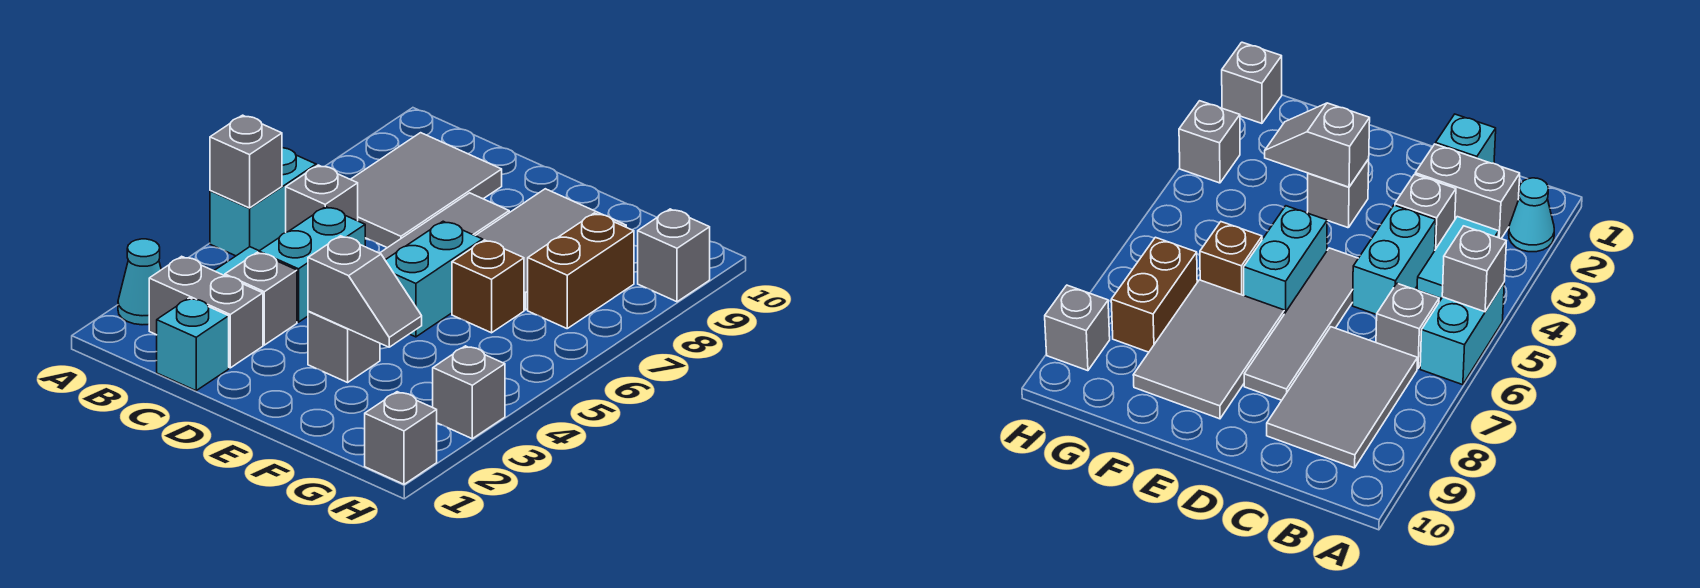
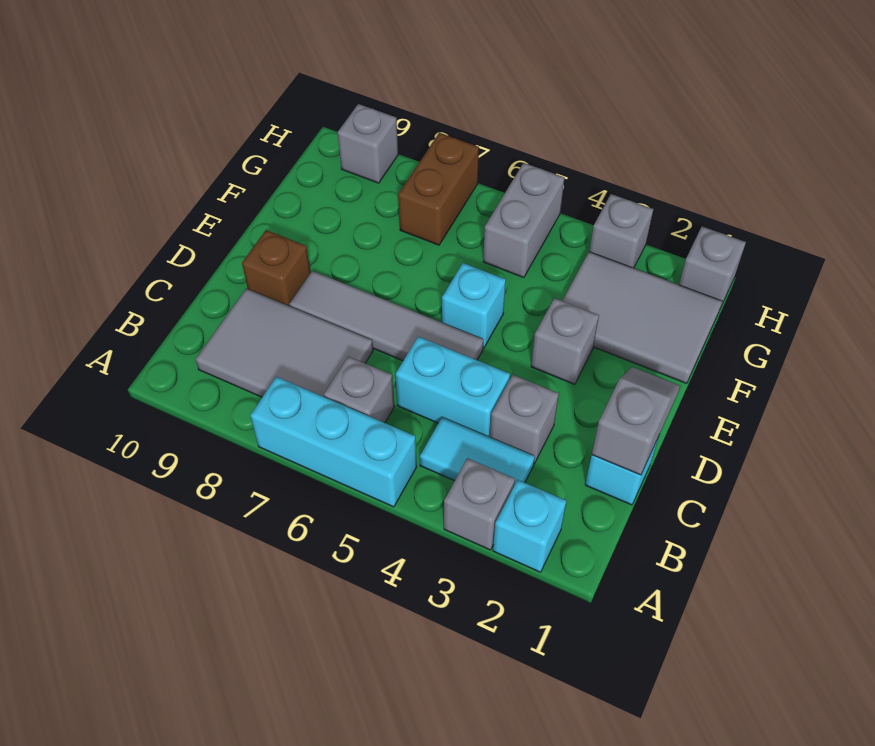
cyan cone A2 level 1 -> cyan brick A2 level 1
cyan brick A5:A6 level 1 -> cyan brick A5:A7 level 1
grey brick A5 level 2 -> grey brick A3 level 1
grey brick B2:C2 level 1 -> grey brick G5:H5 level 1
grey slope E3:F3 level 2 top E -> grey slope C1:D1 level 2 top C
cyan brick E5:E6 level 1 -> cyan brick E5 level 1
grey tile E7:F9 level 1 -> grey tile F1:G3 level 1
brown brick F6 level 1 -> brown brick D9 level 1
brown brick G7:G8 level 1 -> brown brick G7:H7 level 1

